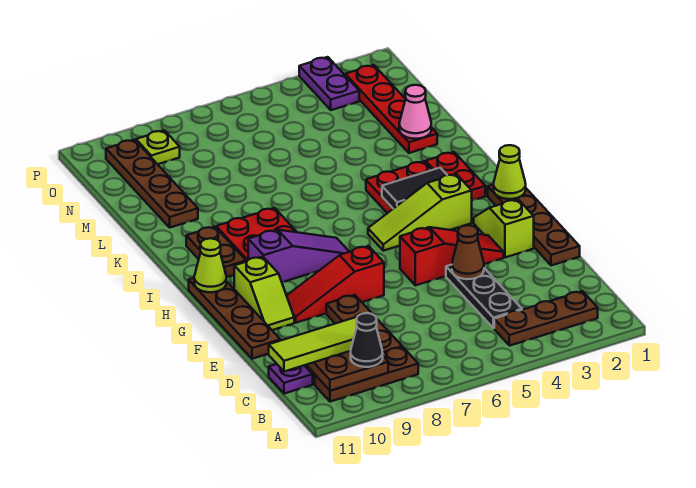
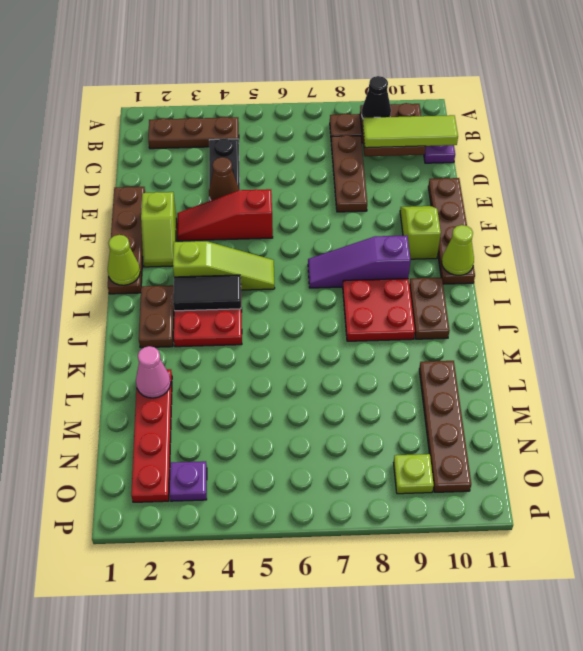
red slope F7:F9 level 1 top 7 -> none
red plate I2:J2 level 1 -> brown plate I2:J2 level 1
purple plate O3:P3 level 1 -> purple plate O3 level 1

